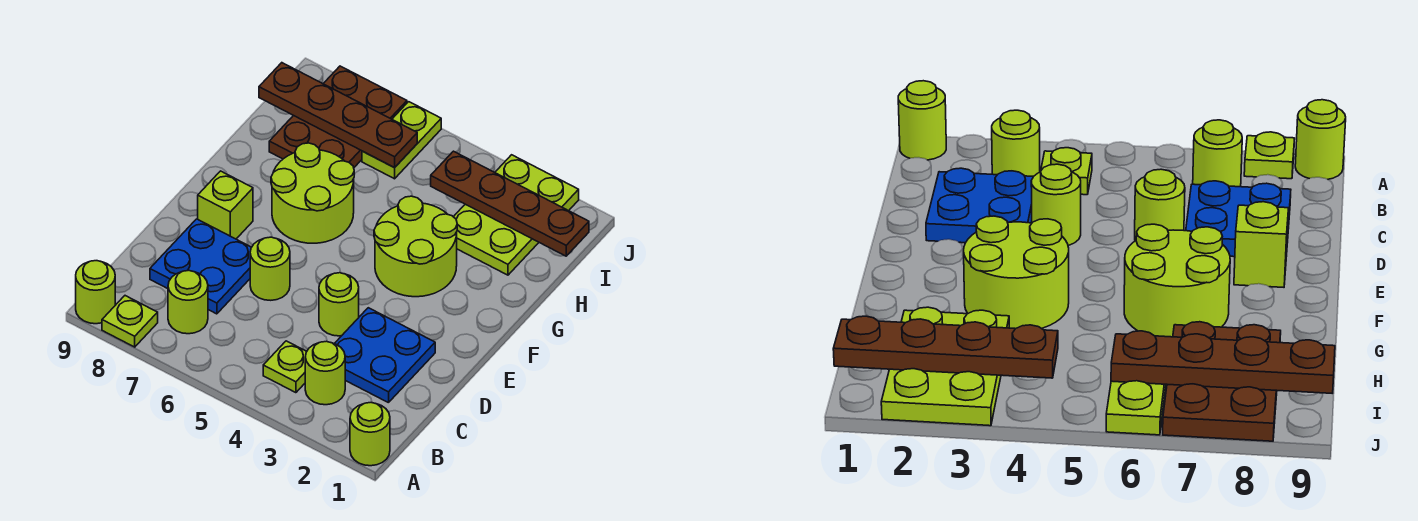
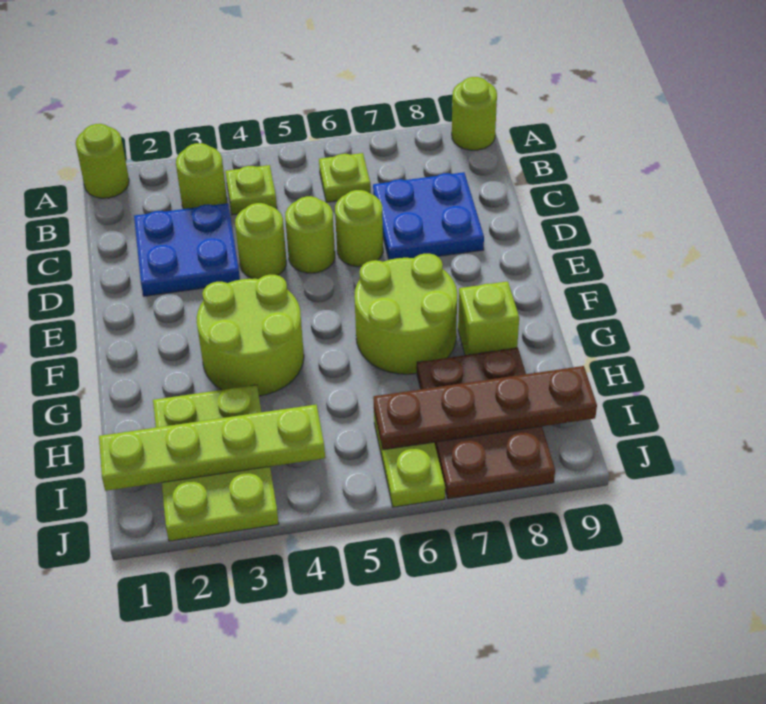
lime plate A8 level 1 -> lime plate B6 level 1
lime round brick B7 level 1 -> lime round brick D5 level 1
lime brick E8 level 1 -> lime brick G8 level 1
brown plate I1:I4 level 2 -> lime plate I1:I4 level 2

